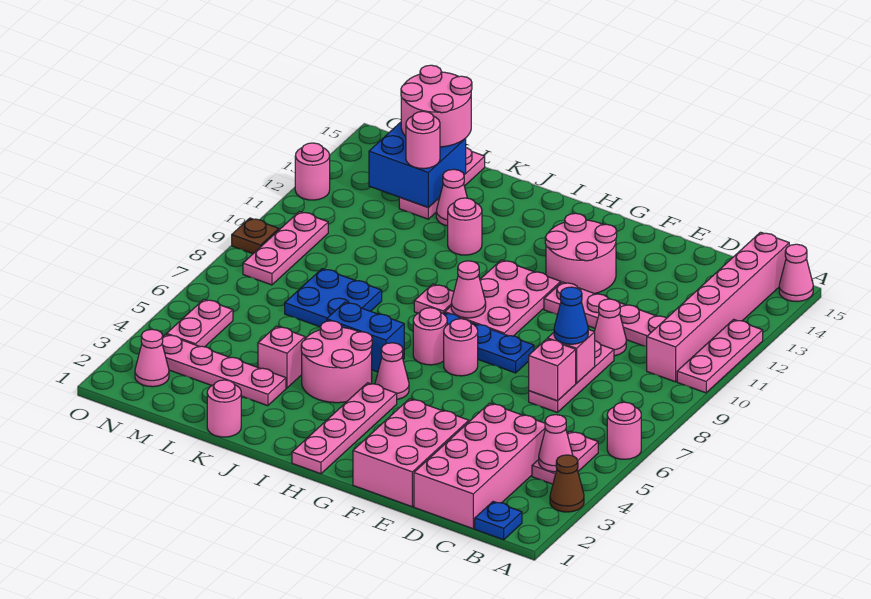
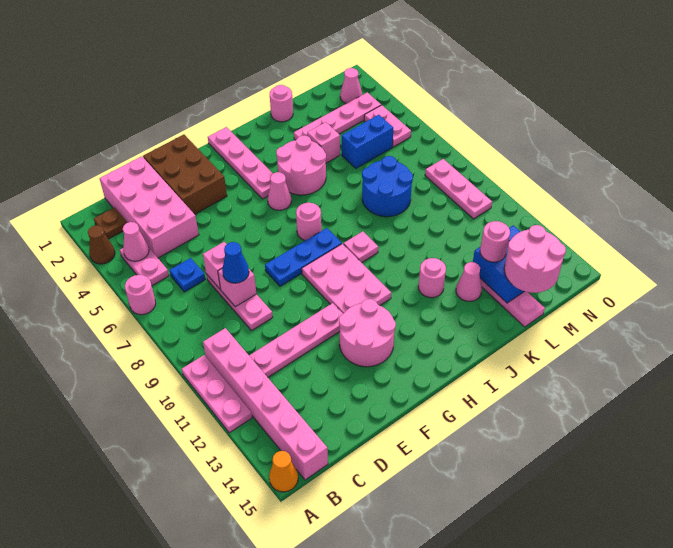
pink cone A15 level 1 -> orange cone A15 level 1
blue plate B1 level 1 -> blue plate C6 level 1
pink cone D10 level 1 -> none
pink brick E1:F3 level 1 -> brown brick E1:F3 level 1
pink round brick G7 level 1 -> none
pink cone H9 level 2 -> none
blue brick I6:J6 level 1 -> blue brick L5:M5 level 1
blue plate K7:L8 level 1 -> blue round brick K7:L8 level 1
brown plate O9 level 1 -> brown plate B2 level 1
pink round brick O12 level 1 -> none

